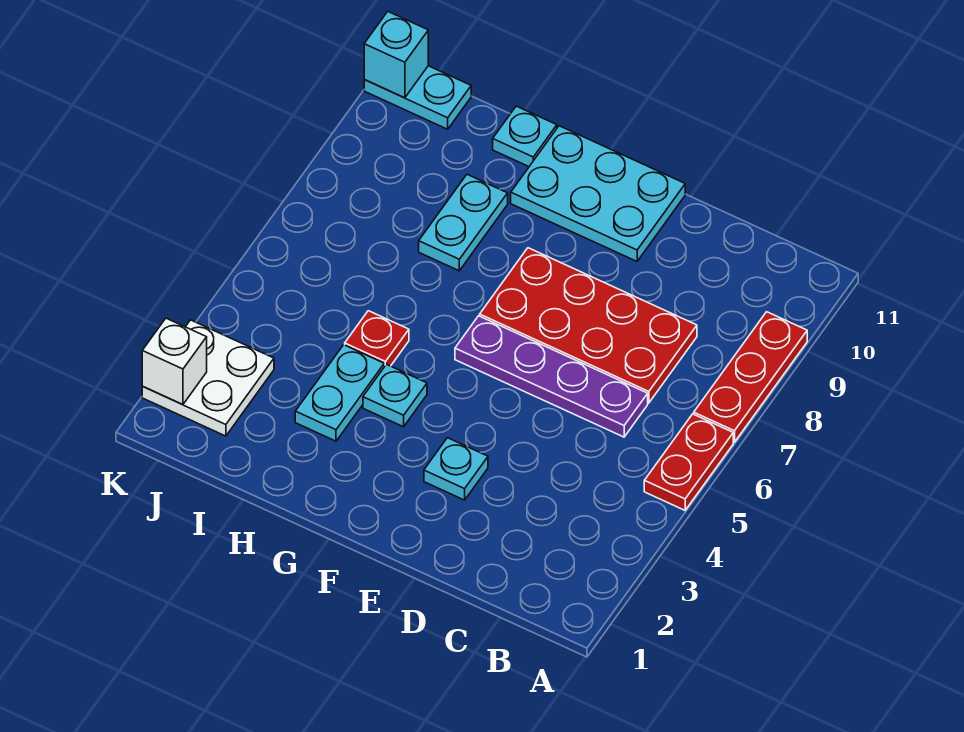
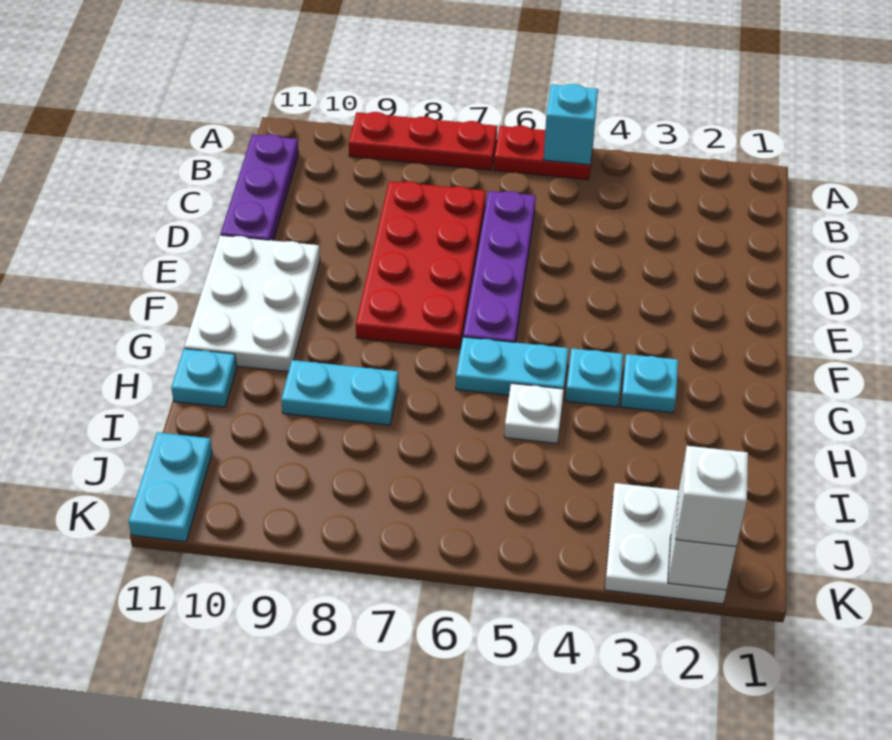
none -> purple plate B11:D11 level 1
cyan plate E3 level 1 -> cyan plate G3 level 1
cyan plate E10:G11 level 1 -> white plate E10:G11 level 1
cyan plate H3:H4 level 1 -> cyan plate G5:G6 level 1
red plate H5 level 1 -> white plate H5 level 1
none -> white brick K2 level 3
cyan brick K11 level 2 -> cyan brick A5 level 2

